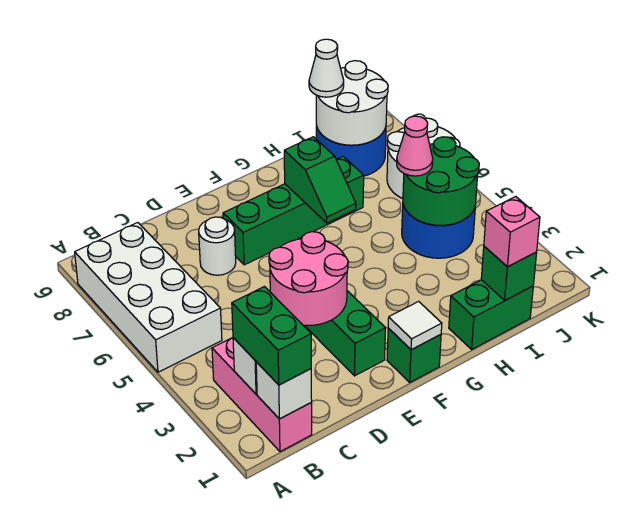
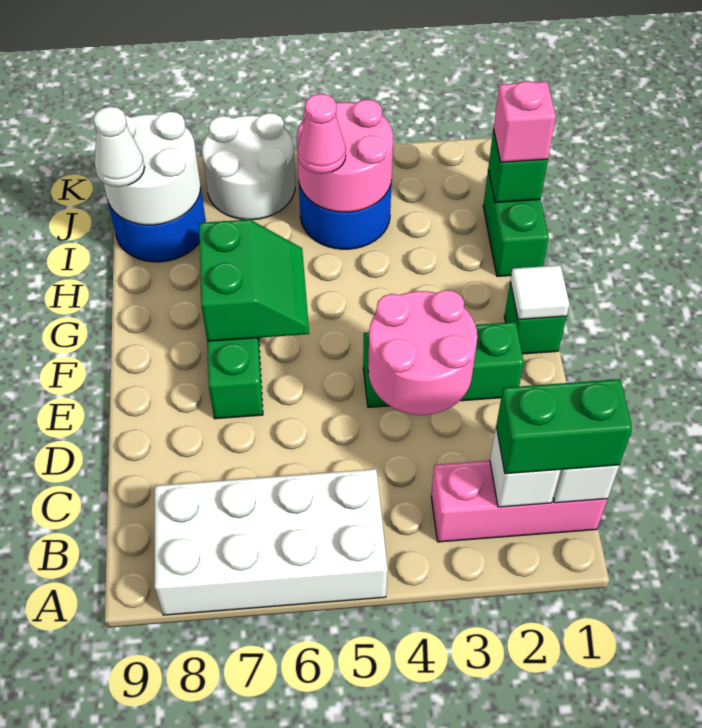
white round brick D7 level 1 -> none
green slope G6:G7 level 2 top 7 -> green slope F6:G7 level 2 top 7
green round brick I4:J5 level 2 -> pink round brick I4:J5 level 2

